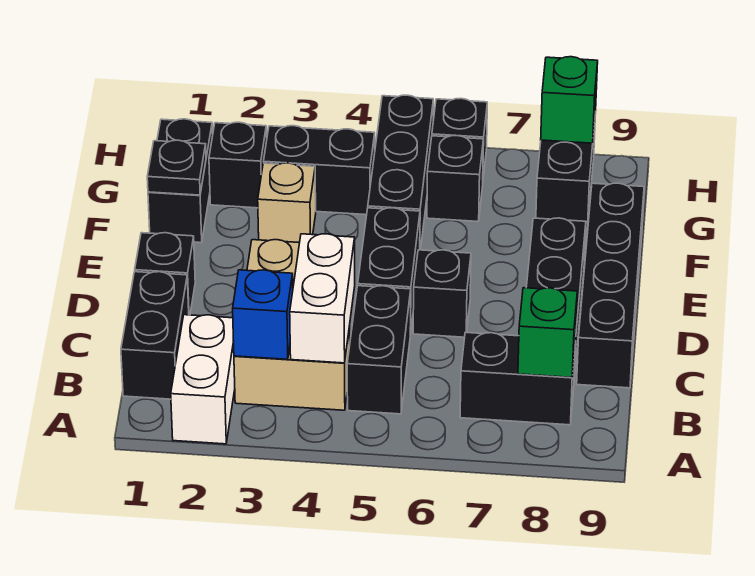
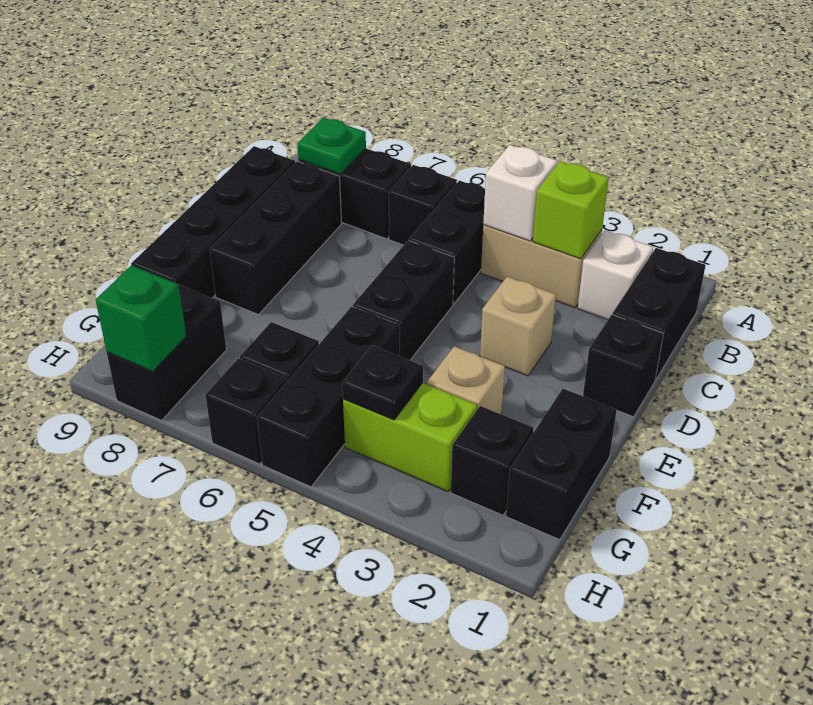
white brick A2:B2 level 1 -> white brick B2 level 1
blue brick B3 level 2 -> lime brick B3 level 2
white brick B4:C4 level 2 -> white brick B4 level 2
green brick B8 level 2 -> green plate B8 level 2
black brick D6 level 1 -> black brick B6 level 1
black plate F1 level 2 -> black plate G4 level 2
black brick G3:G4 level 1 -> lime brick G3:G4 level 1

